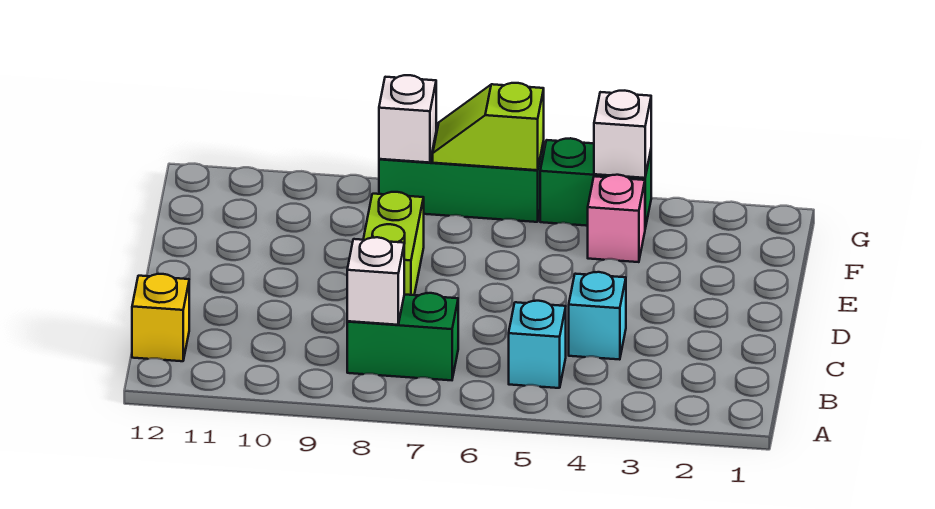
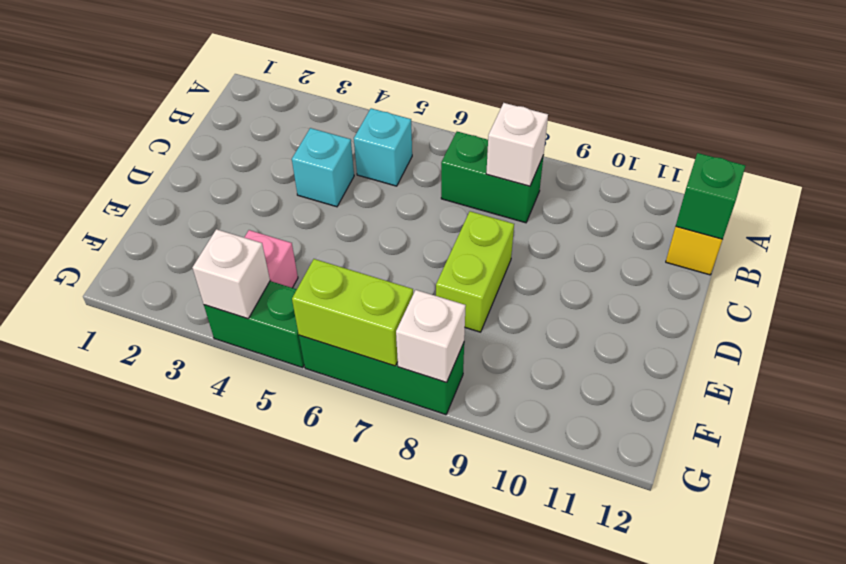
none -> green brick B12 level 2
lime slope G6:G7 level 2 top 6 -> lime brick G6:G7 level 2

